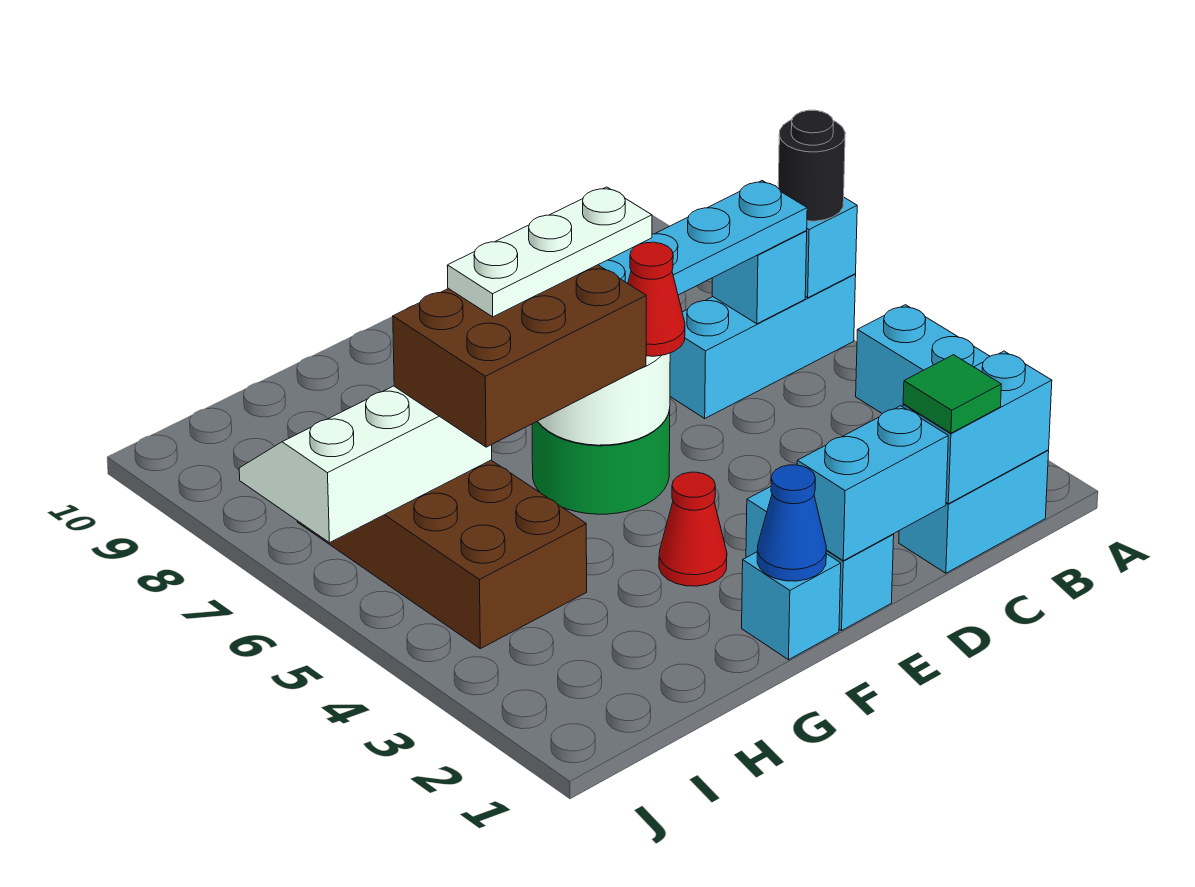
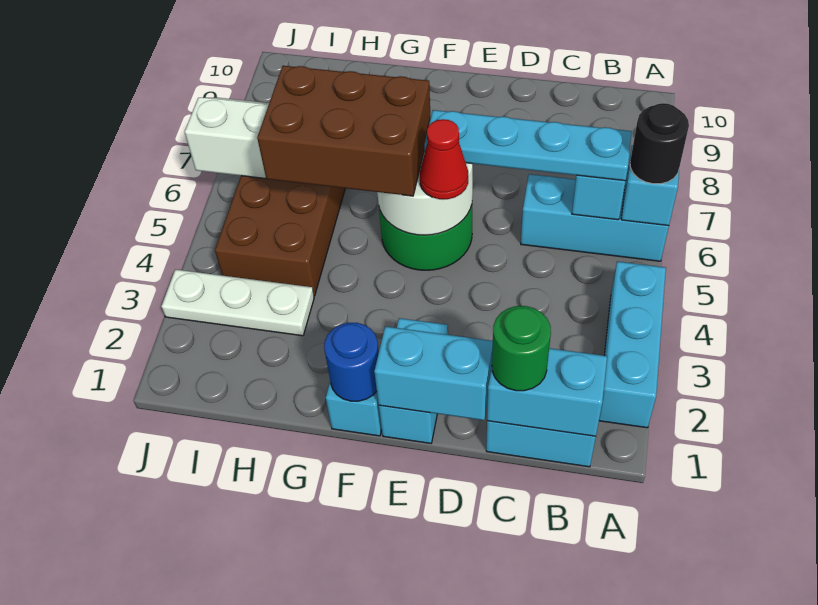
green tile C1 level 3 -> green round brick C1 level 3
white plate E6:G6 level 4 -> white plate H3:J3 level 1
blue cone F1 level 2 -> blue round brick F1 level 2
red cone F3 level 1 -> none

